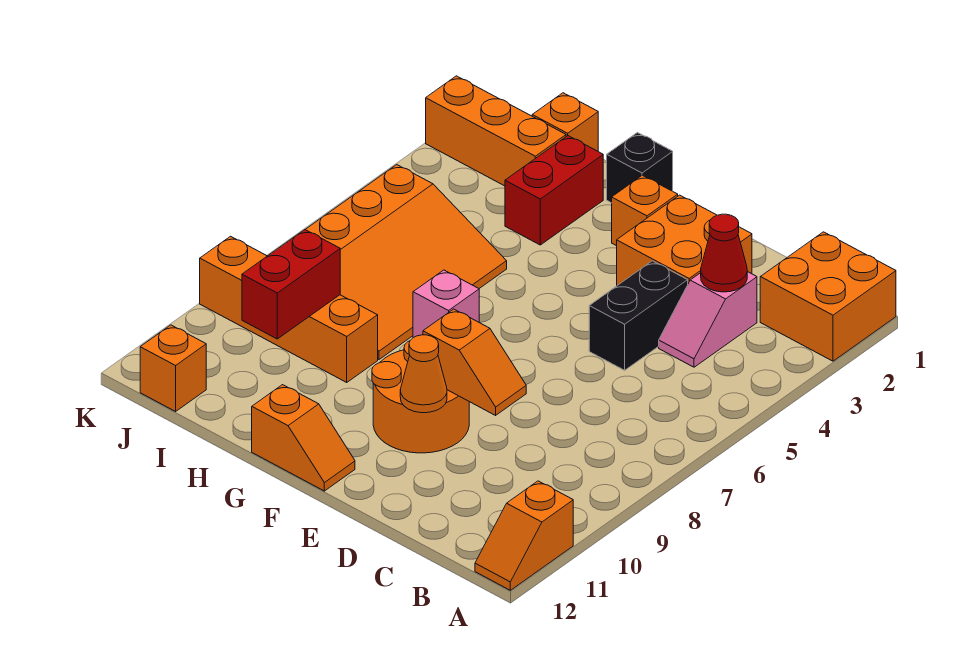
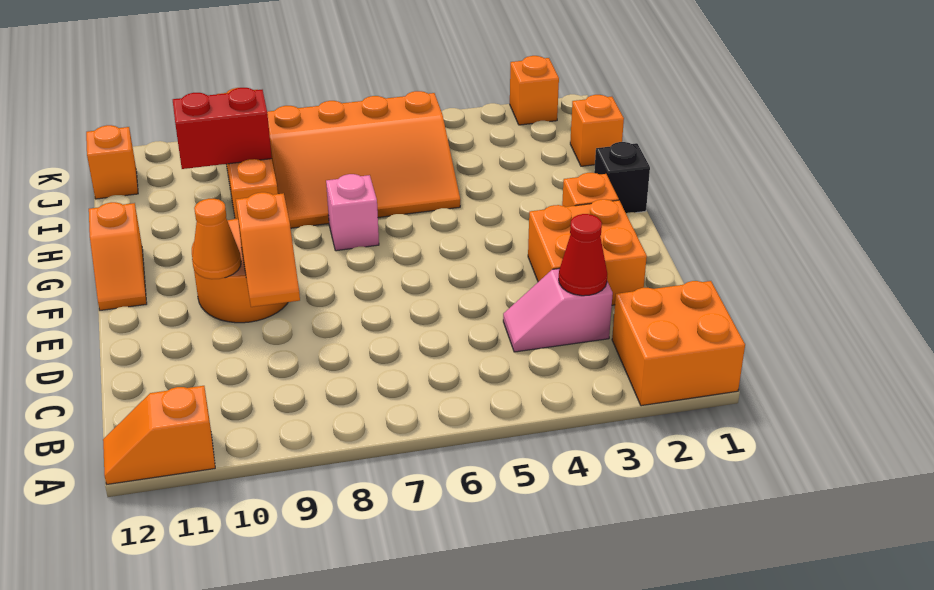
black brick D4:D5 level 1 -> none
red brick H2:H3 level 1 -> none
orange brick I2:K2 level 1 -> orange brick K2 level 1

